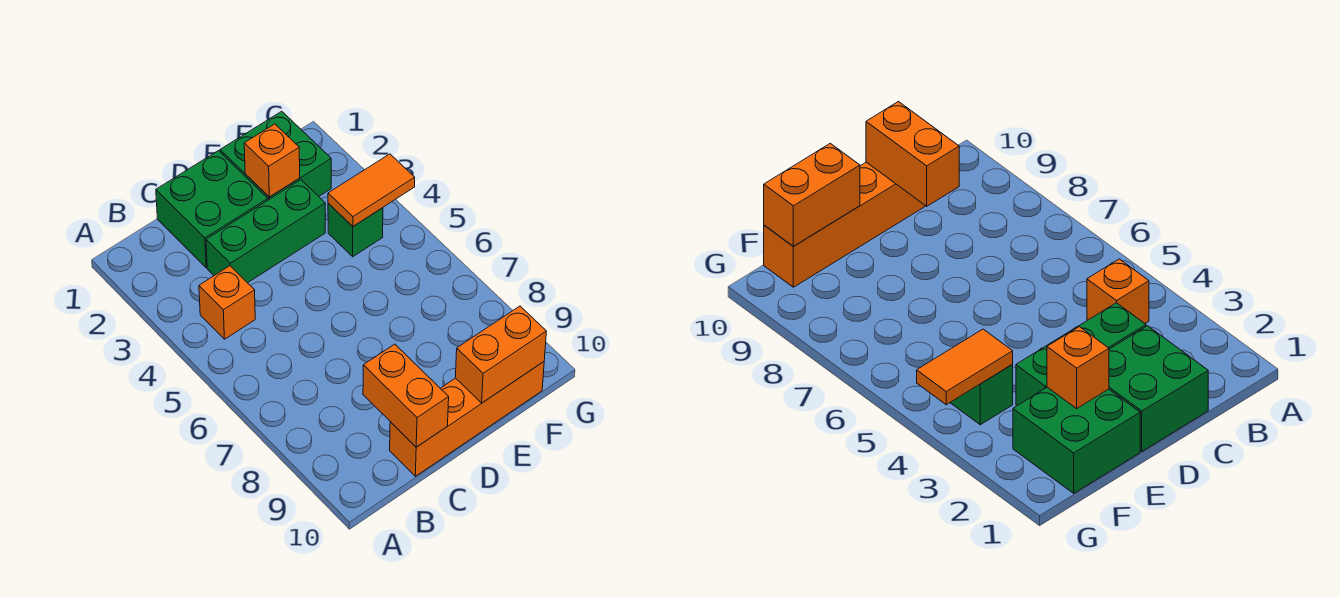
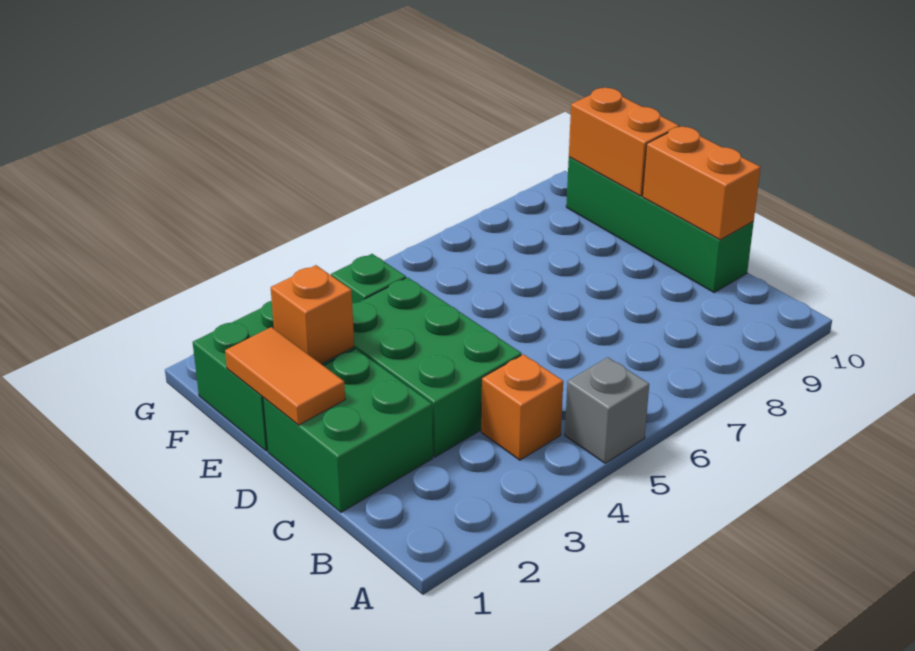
none -> grey brick A5 level 1
green brick C3:E3 level 1 -> green brick C3:E4 level 1
orange brick C9:C10 level 2 -> orange brick C10:D10 level 2
orange brick C10:F10 level 1 -> green brick C10:F10 level 1
orange tile F4:G4 level 2 -> orange tile D1:E1 level 2

